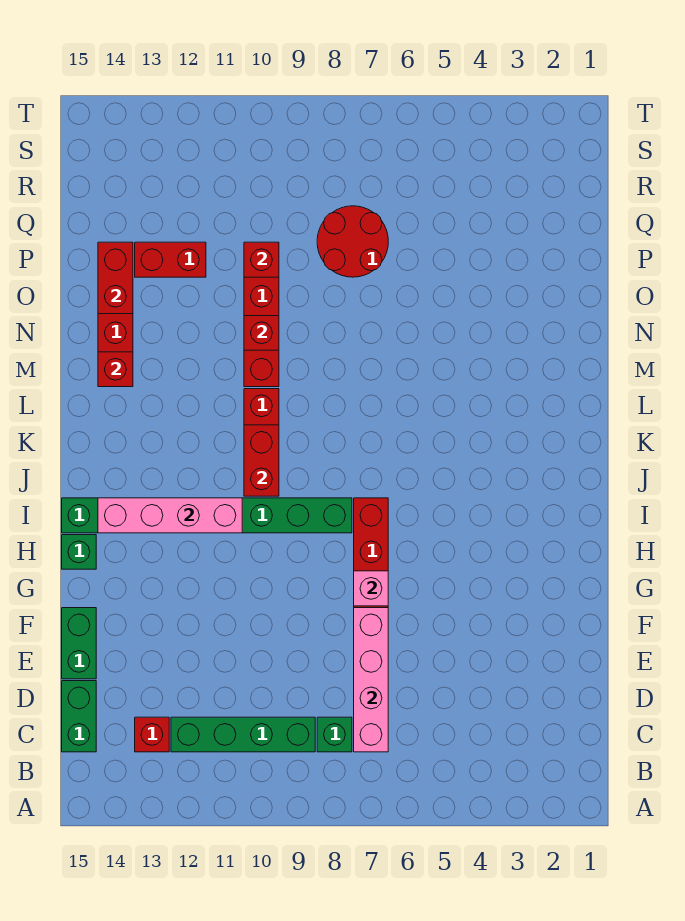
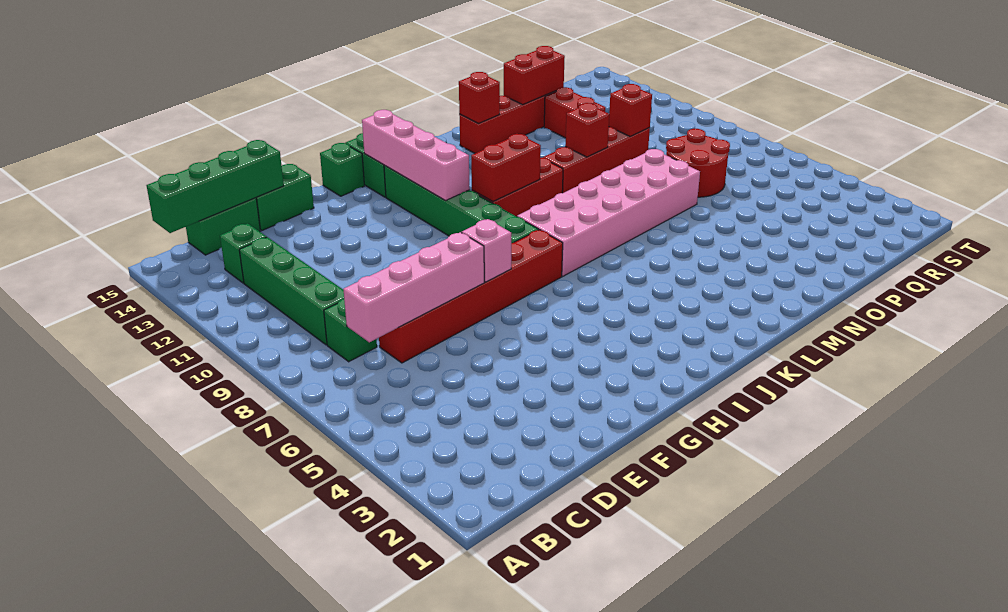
none -> green brick B15:E15 level 2
red brick C13 level 1 -> green brick C13 level 1
none -> pink brick J7:O8 level 1

